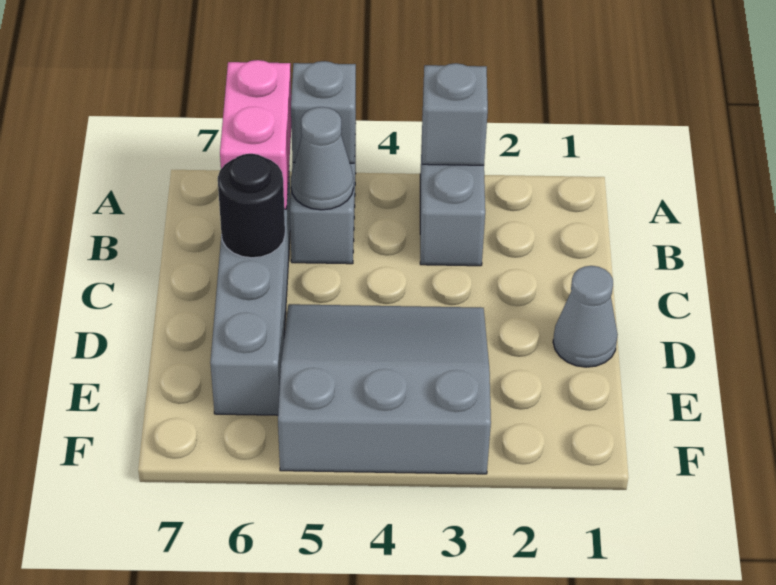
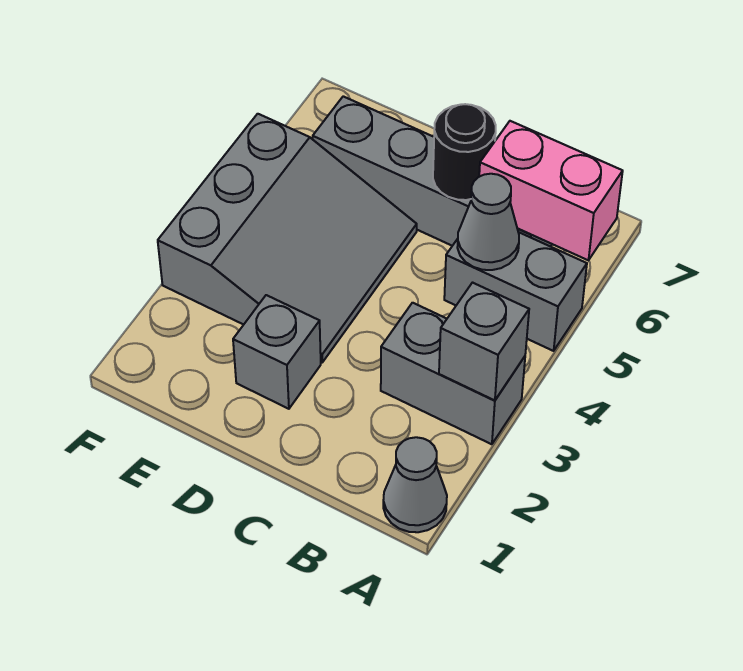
grey brick A5 level 2 -> grey brick D2 level 1
grey cone D1 level 1 -> grey cone A1 level 1

